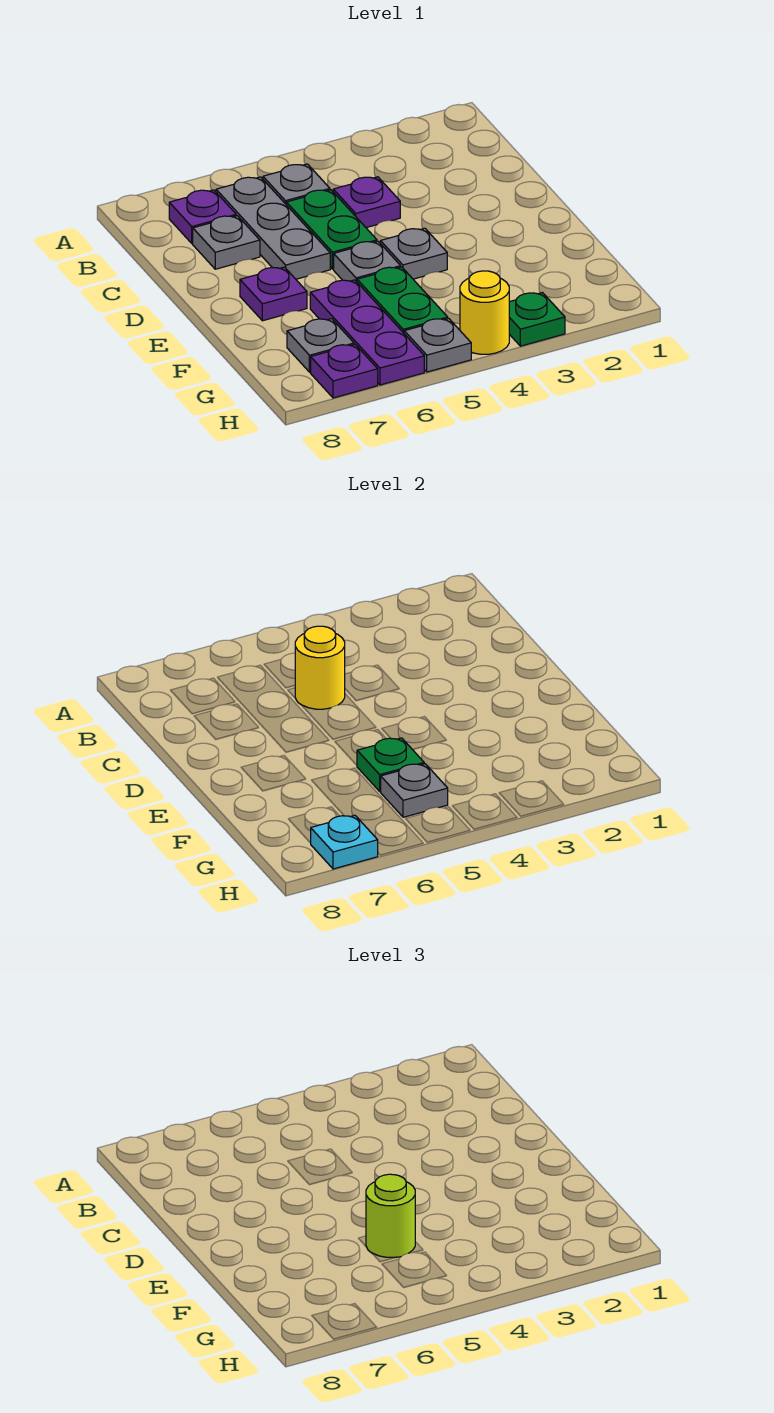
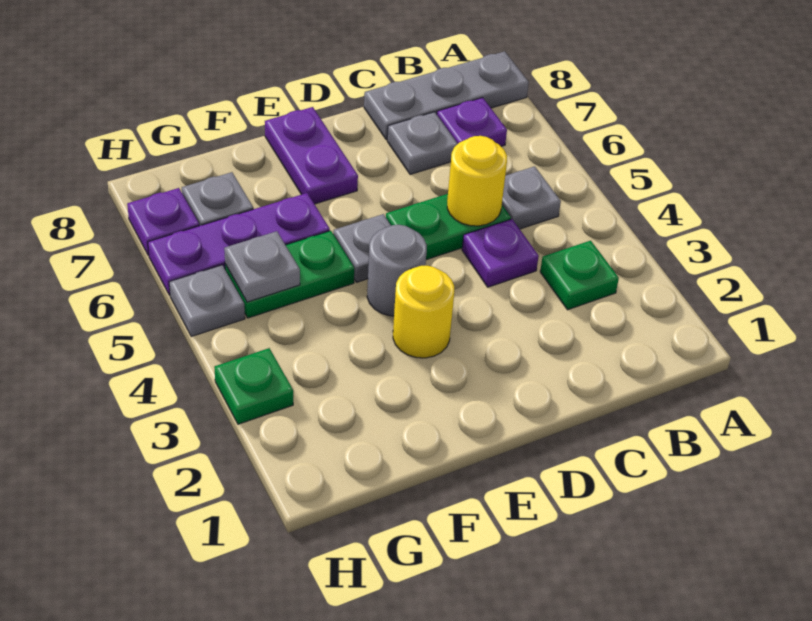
grey plate B6:D6 level 1 -> grey plate A8:C8 level 1
grey plate E4 level 1 -> grey round brick E4 level 1
purple plate E7 level 1 -> purple plate E7:E8 level 1
green plate F5 level 2 -> green plate B3 level 1
lime round brick F5 level 3 -> none
yellow round brick H4 level 1 -> yellow round brick E3 level 1
cyan plate H7 level 2 -> none

